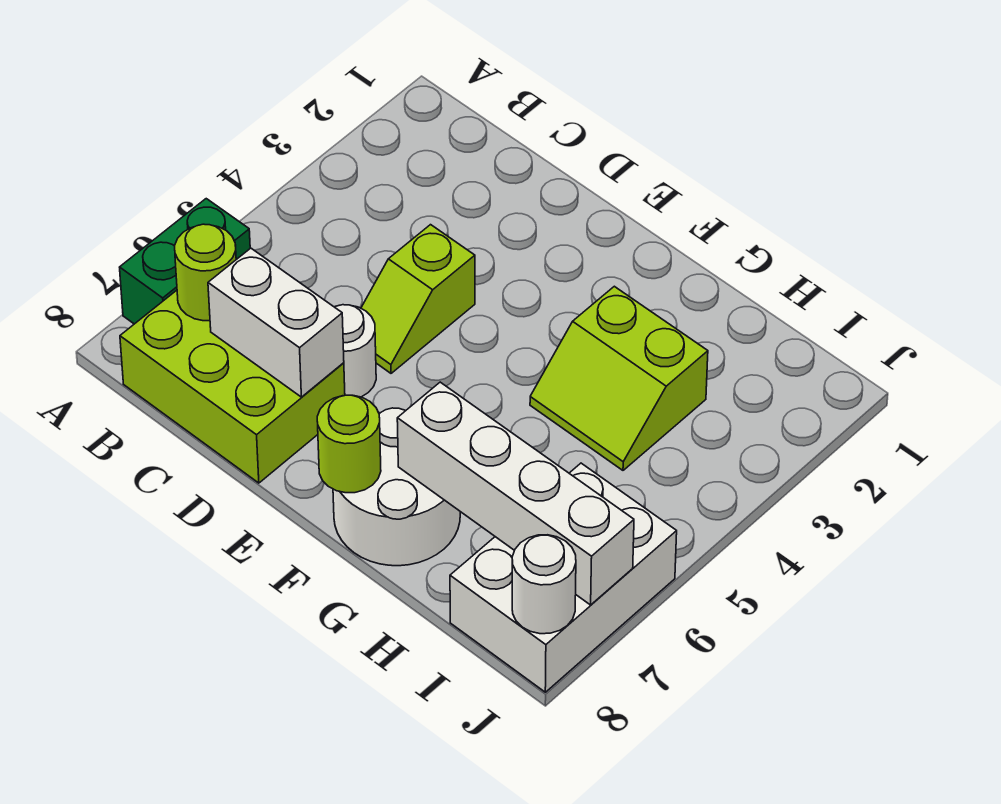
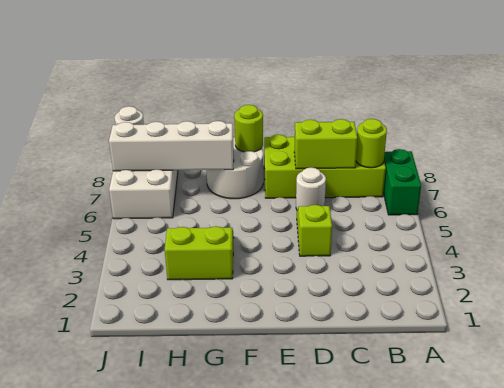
lime brick B7:D8 level 1 -> lime brick B7:E8 level 1
white brick C7:D7 level 2 -> lime brick C7:D7 level 2

